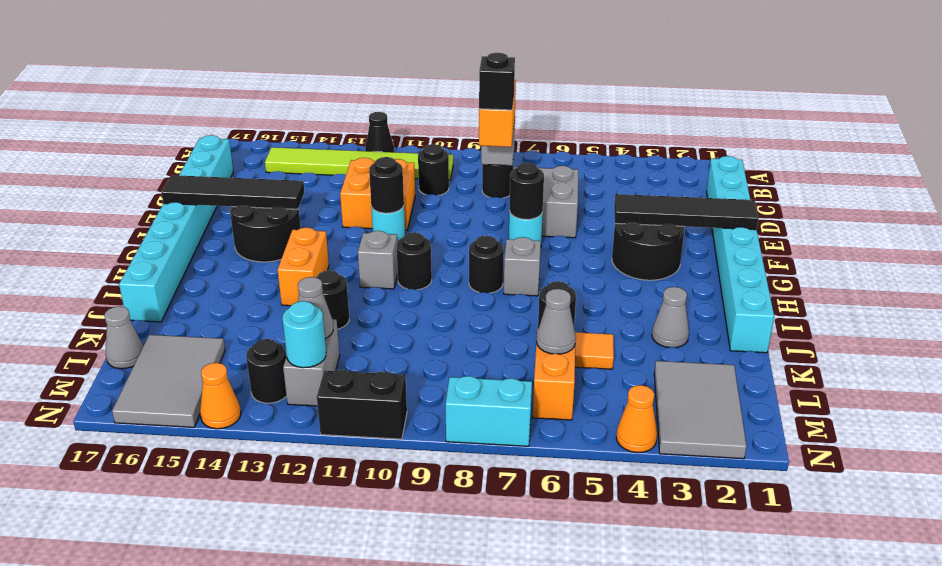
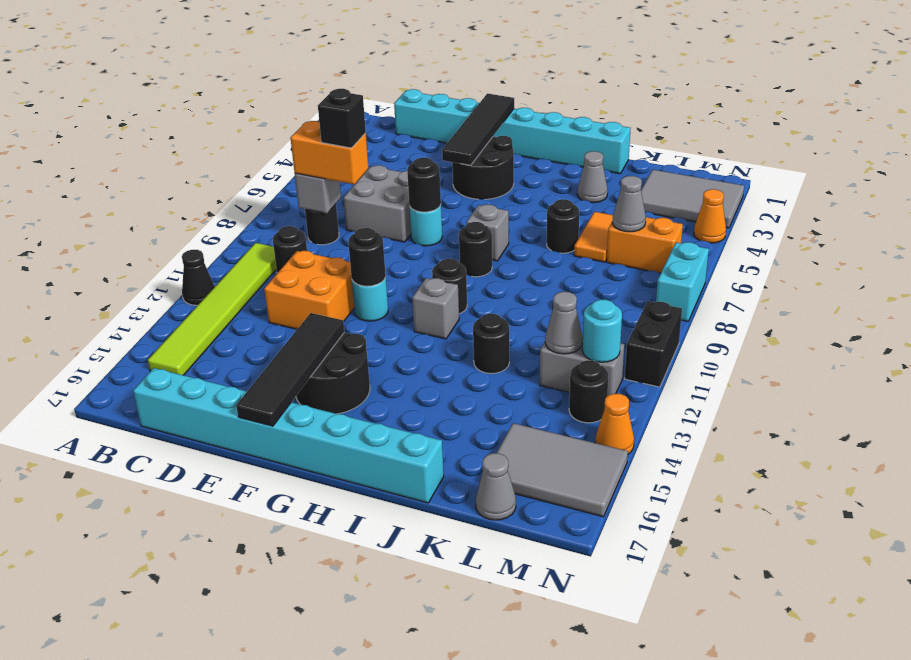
orange brick H13:I13 level 1 -> none

